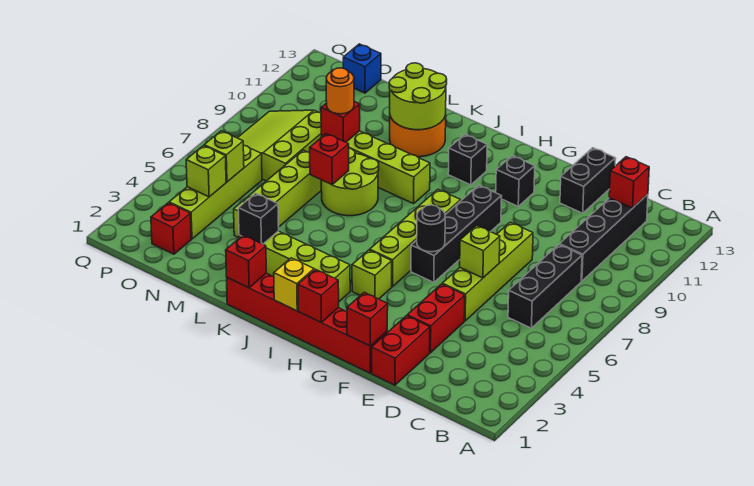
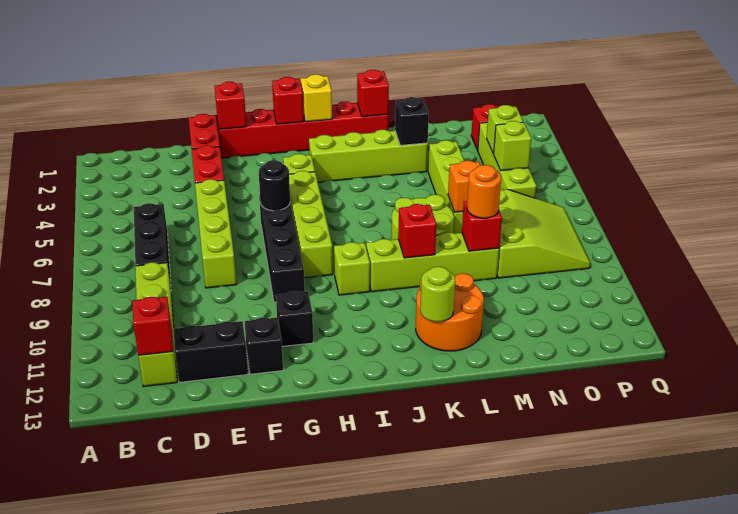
black brick C9:C12 level 1 -> lime brick C9:C12 level 1
lime brick E6 level 2 -> lime brick I9 level 1
black brick E12:E13 level 1 -> black brick D12:E12 level 1
black brick I11 level 1 -> black brick F12 level 1
lime round brick K11:L12 level 2 -> lime round brick K12 level 2
red brick L7 level 2 -> red brick K9 level 2
none -> orange brick M7 level 2
blue brick O13 level 1 -> none

